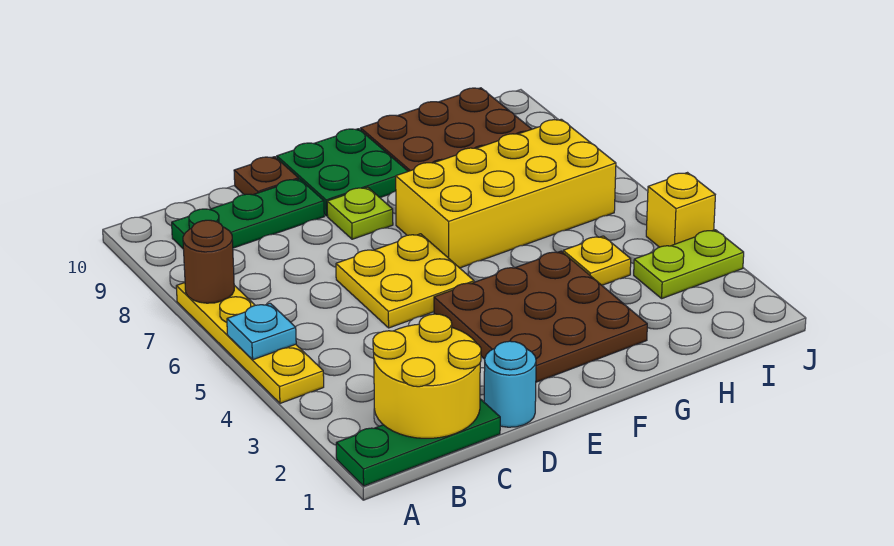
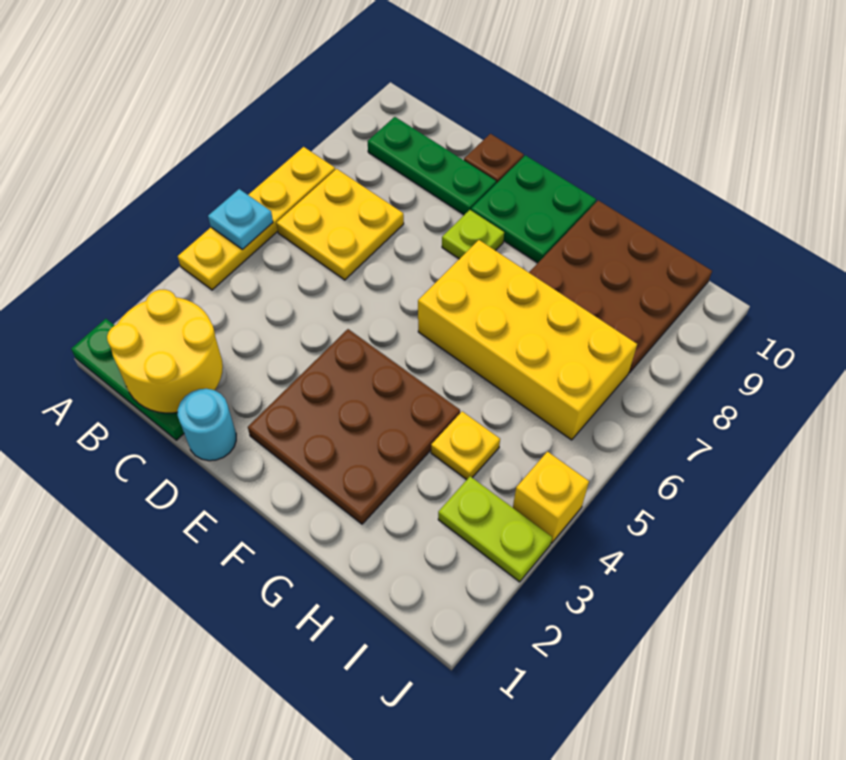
brown round brick A7 level 2 -> none
yellow plate D5:E6 level 1 -> yellow plate B6:C7 level 1

